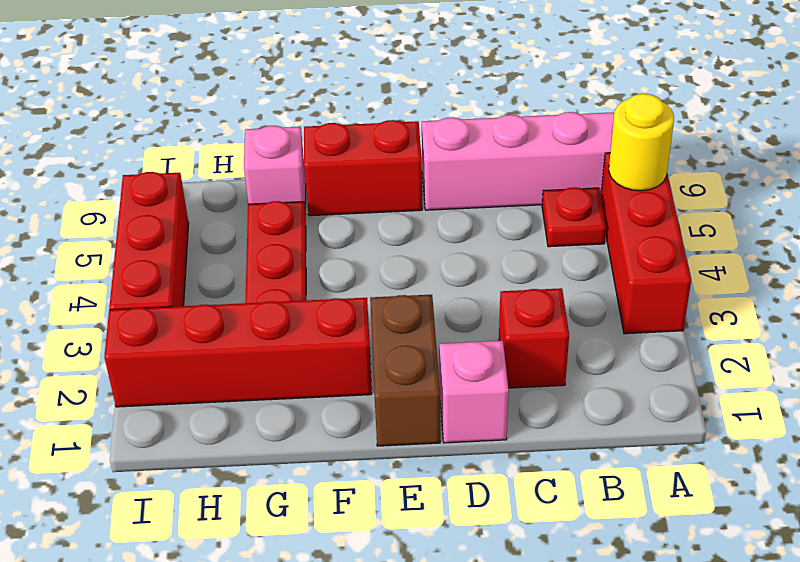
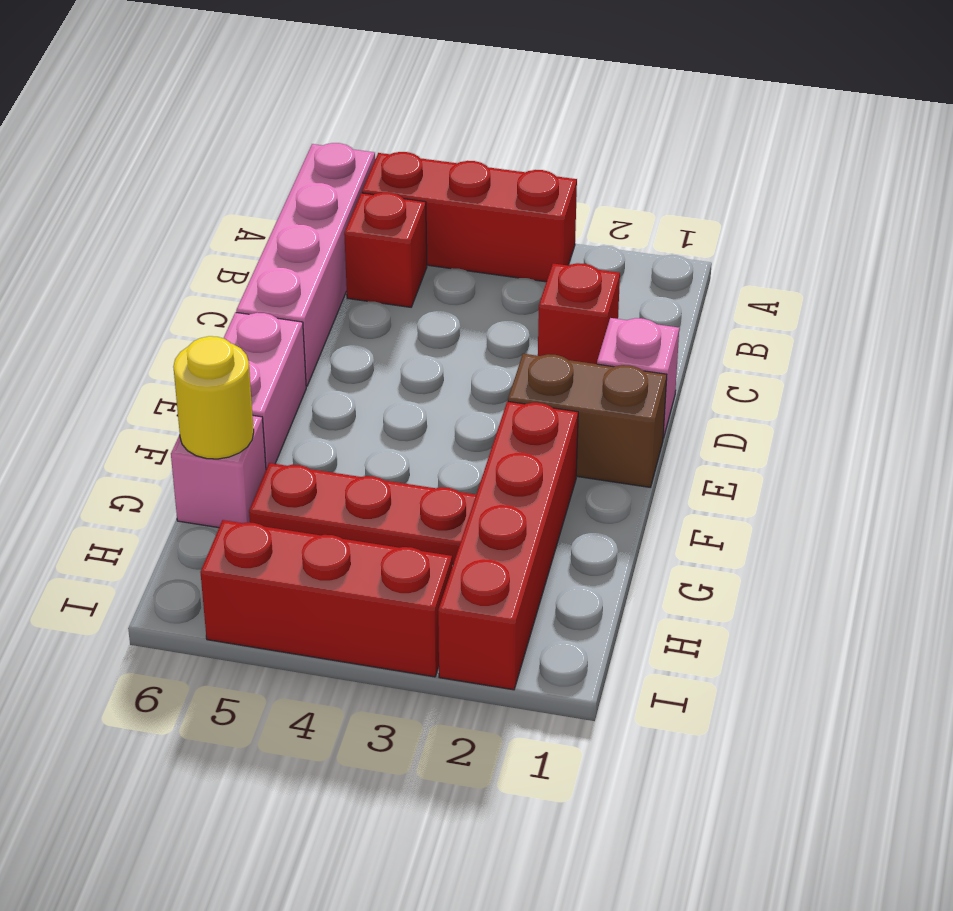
yellow round brick A5 level 2 -> yellow round brick G6 level 2
red plate B5 level 1 -> red brick B5 level 1
red brick E6:F6 level 1 -> pink brick E6:F6 level 1

